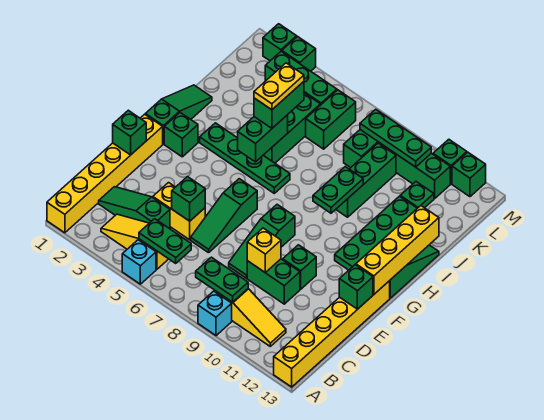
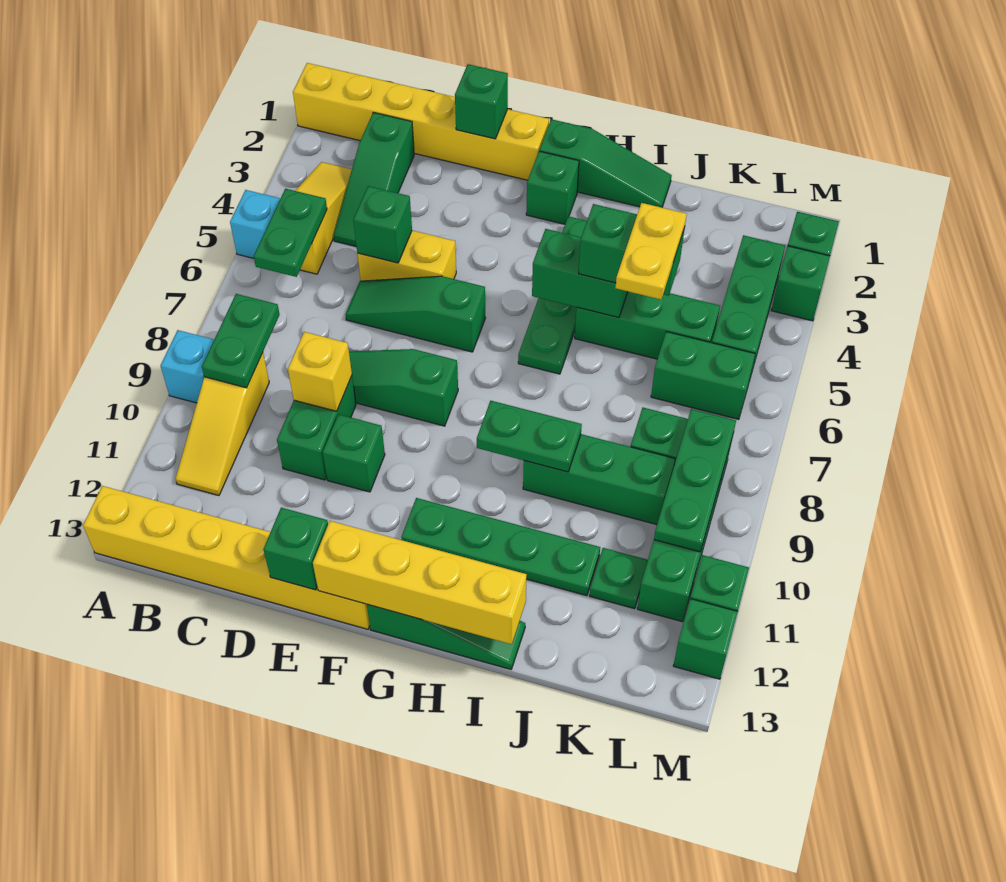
green slope C2:C4 level 1 top 4 -> green slope C2:C4 level 1 top 2
yellow brick D4:D5 level 1 -> yellow brick D5:E5 level 1
yellow plate I5:J5 level 4 -> yellow plate J5:J6 level 4

